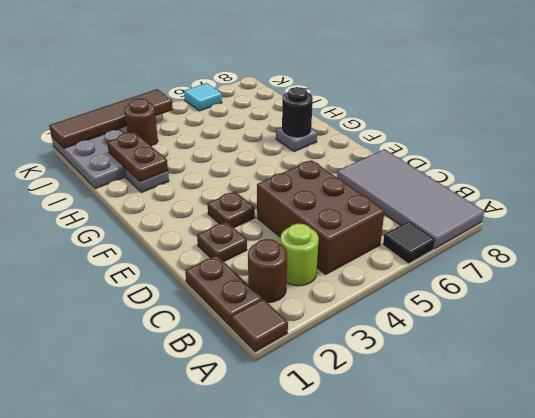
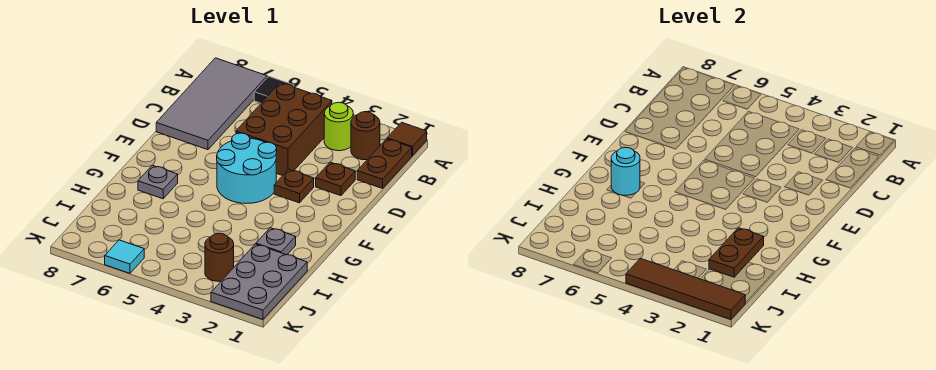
none -> cyan round brick E4:F5 level 1
black round brick G7 level 2 -> cyan round brick G7 level 2

